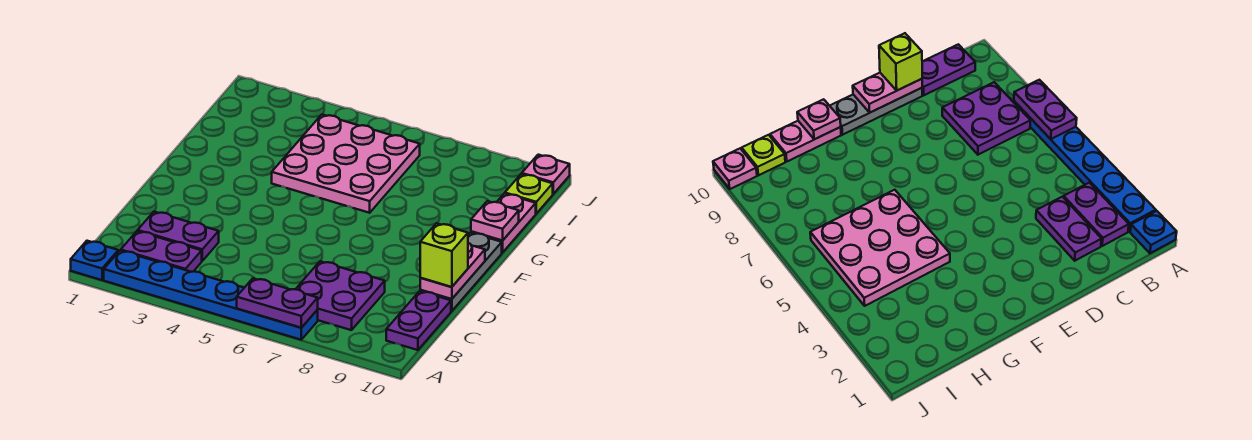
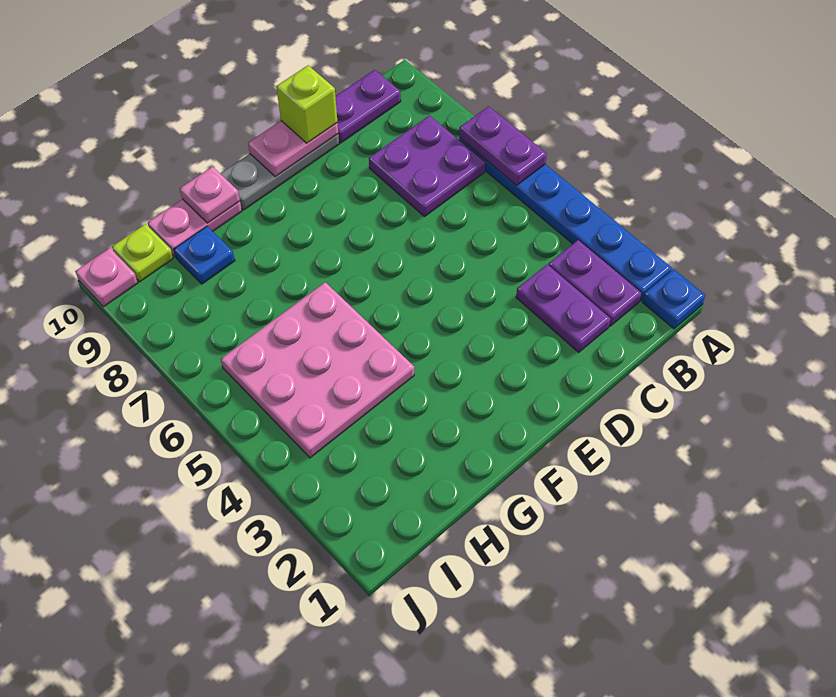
none -> blue plate H9 level 1

